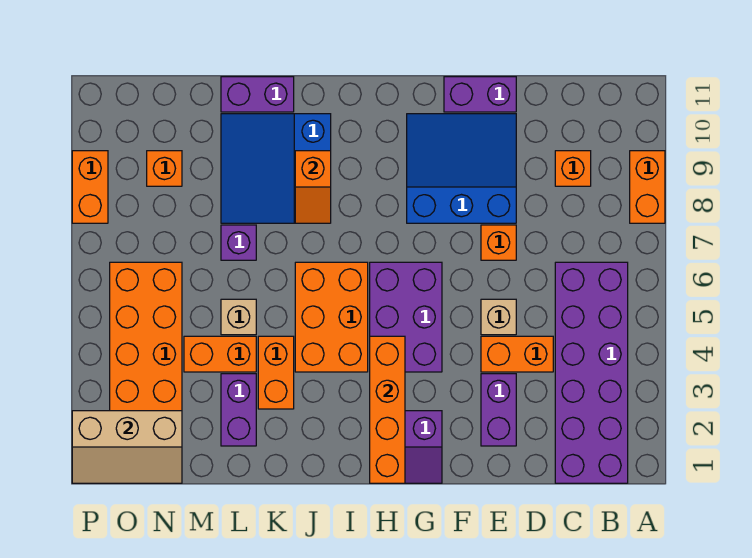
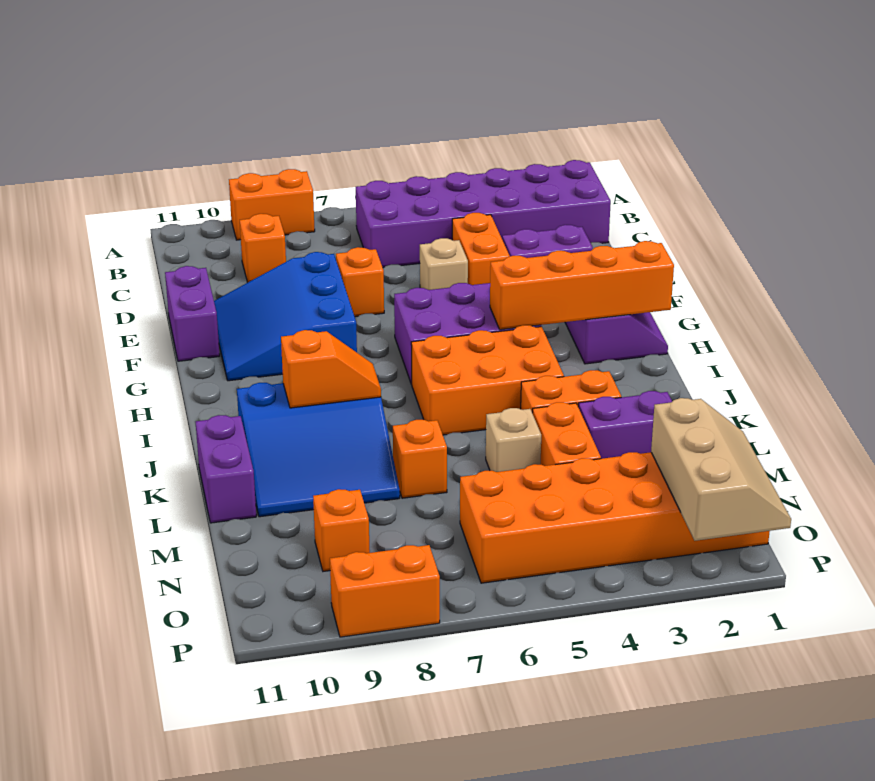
purple brick L7 level 1 -> orange brick L7 level 1

